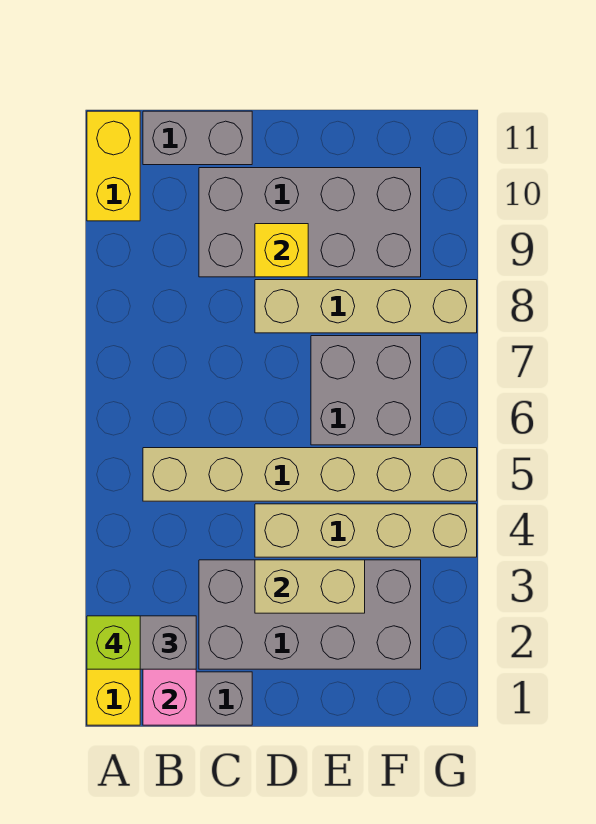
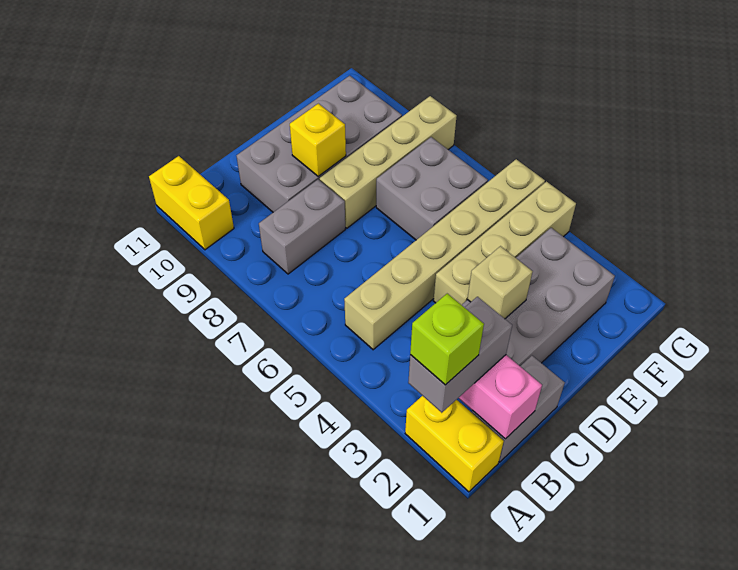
grey brick B11:C11 level 1 -> grey brick B8:C8 level 1
tan brick D3:E3 level 2 -> tan brick D3 level 2

